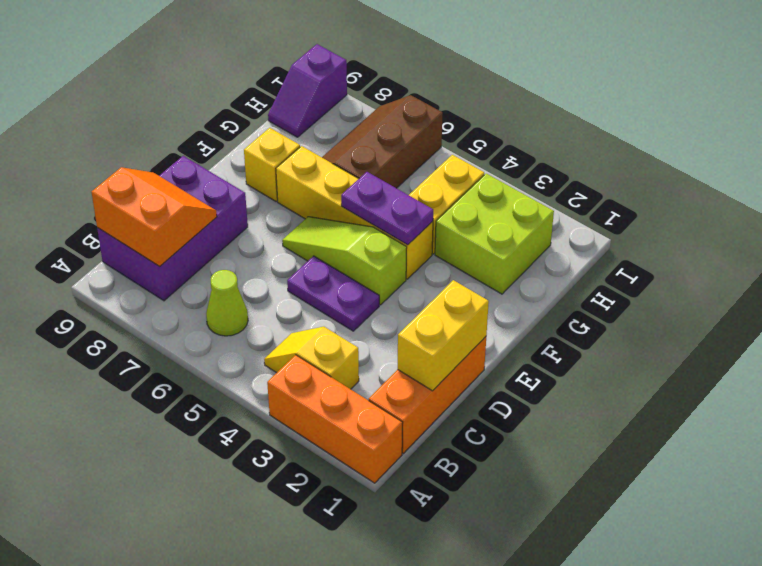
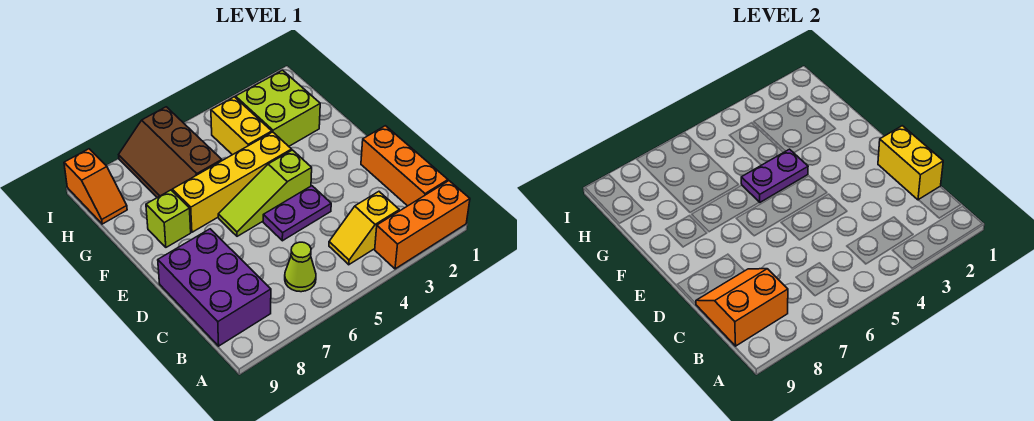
yellow brick F8 level 1 -> lime brick F8 level 1
purple slope H9:I9 level 1 top I -> orange slope H9:I9 level 1 top I

